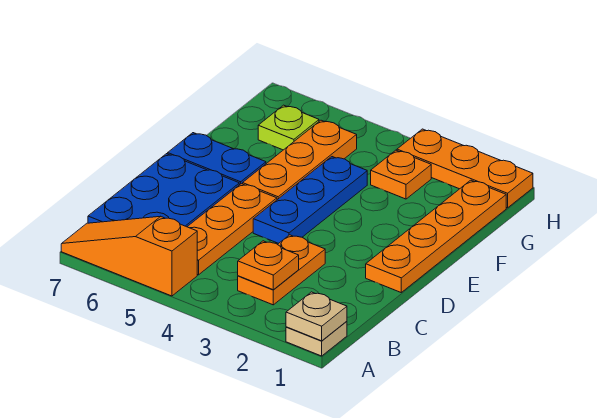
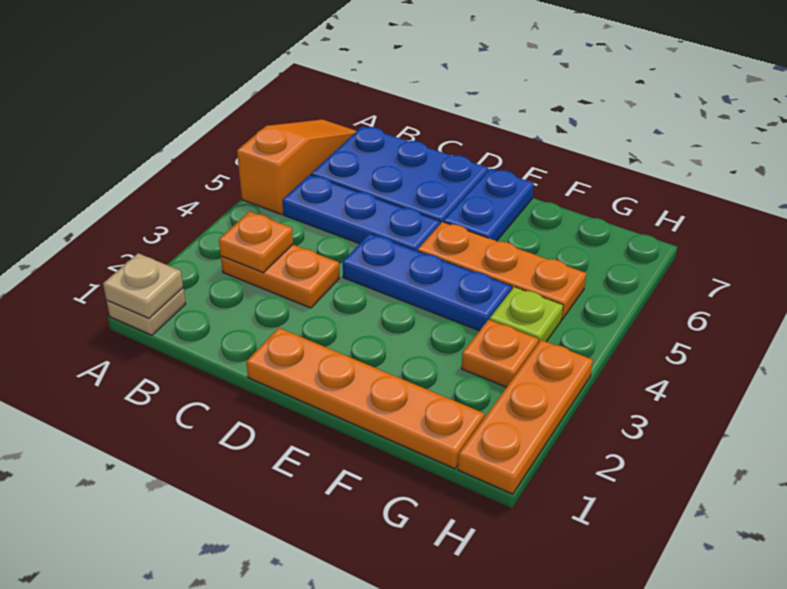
orange plate B5:D5 level 1 -> blue plate B5:D5 level 1
lime plate G6 level 1 -> lime plate G4 level 1

